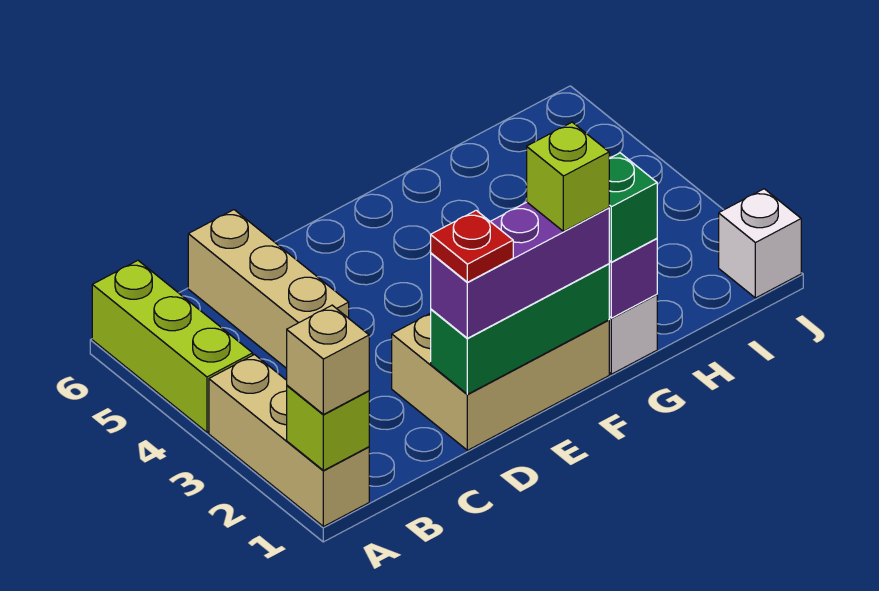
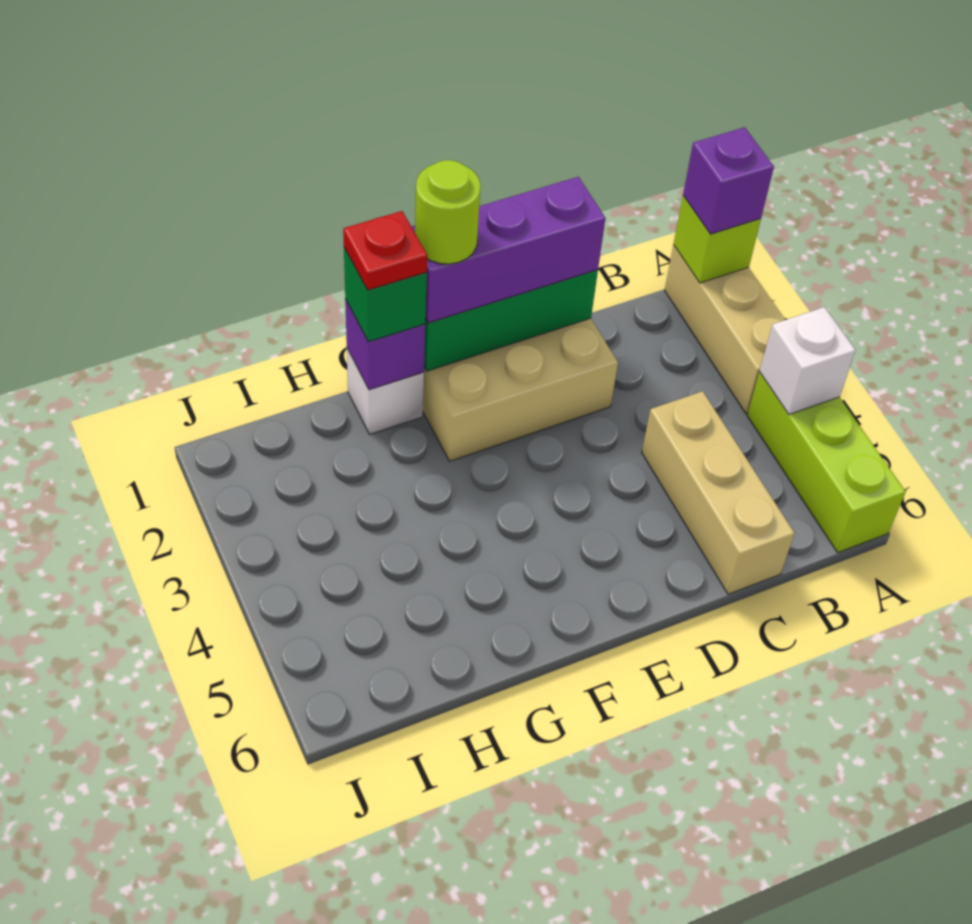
tan brick A1 level 3 -> purple brick A1 level 3
red plate D1 level 4 -> red plate G1 level 4
lime brick F1 level 4 -> lime round brick F1 level 4
white brick J1 level 1 -> white brick A4 level 2

